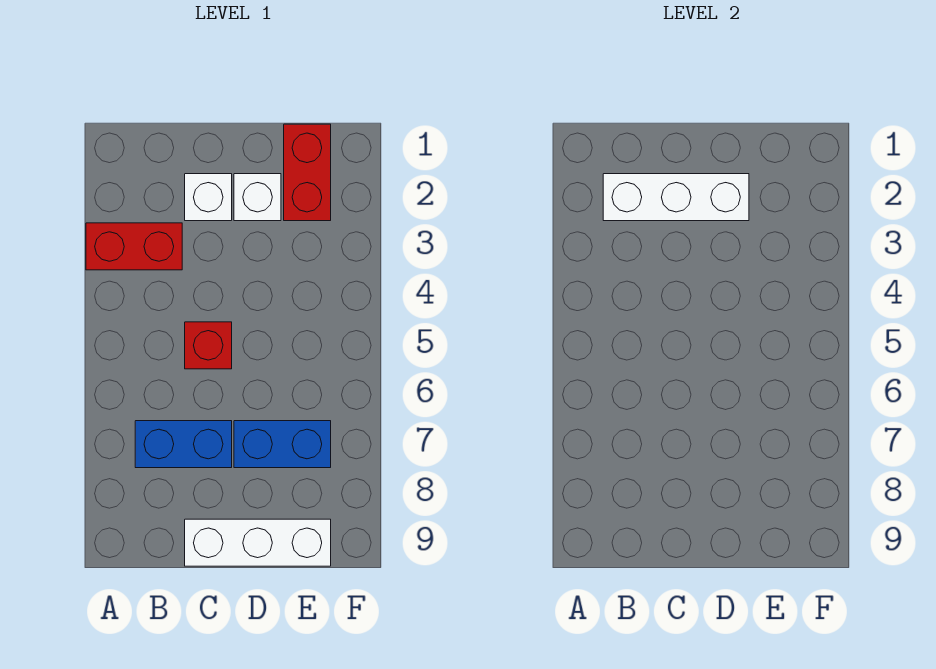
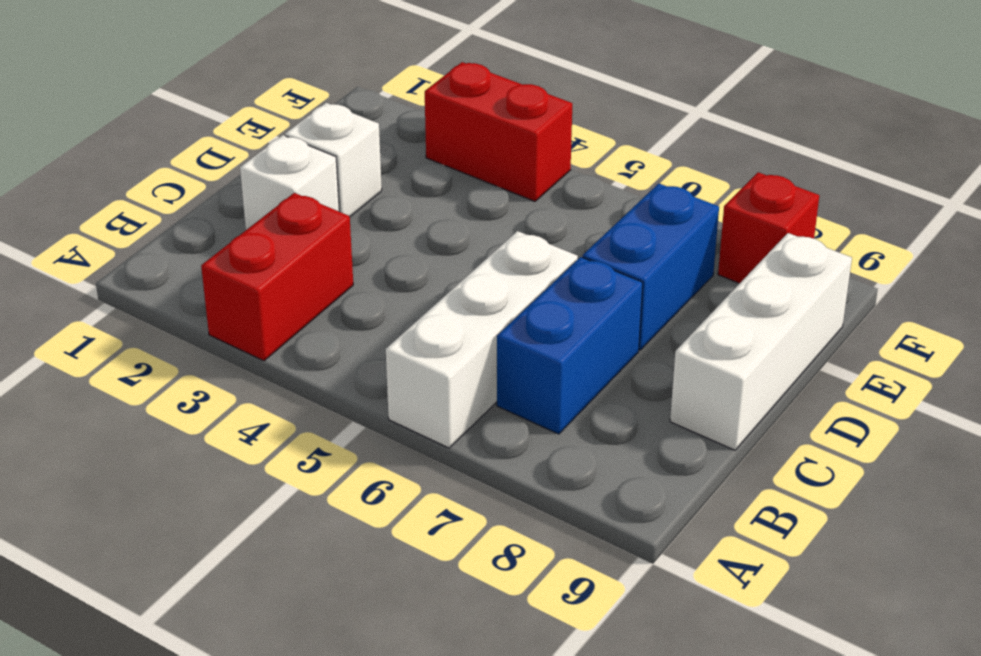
white brick B2:D2 level 2 -> white brick A6:C6 level 1
red brick C5 level 1 -> red brick F8 level 1
red brick E1:E2 level 1 -> red brick F3:F4 level 1

